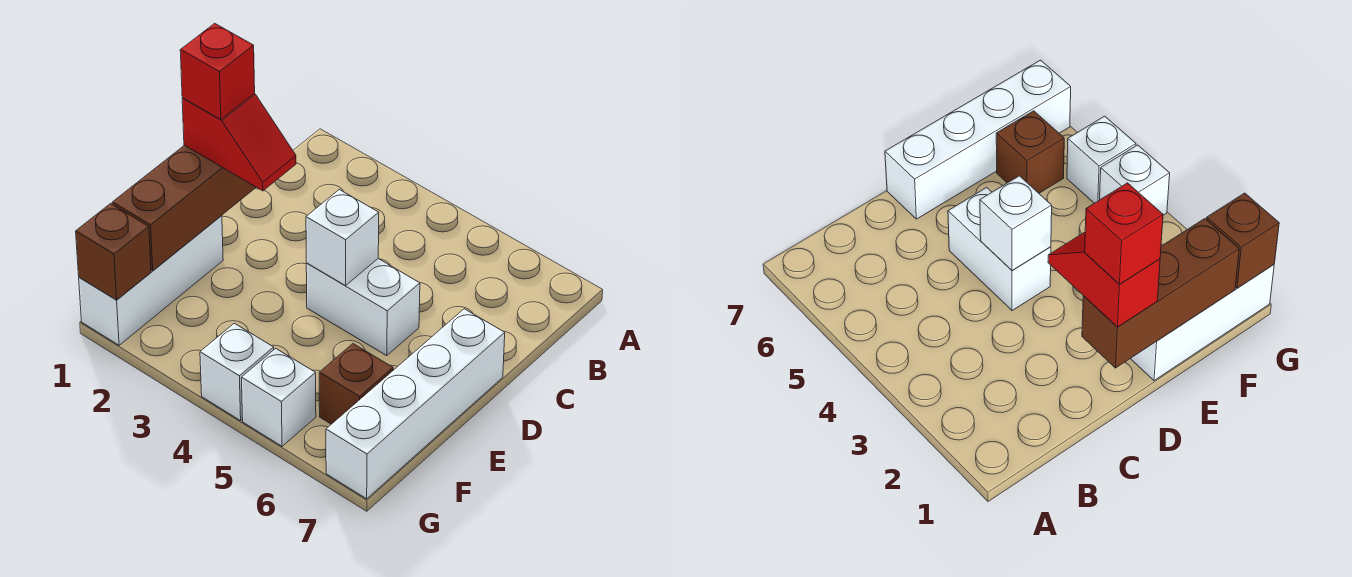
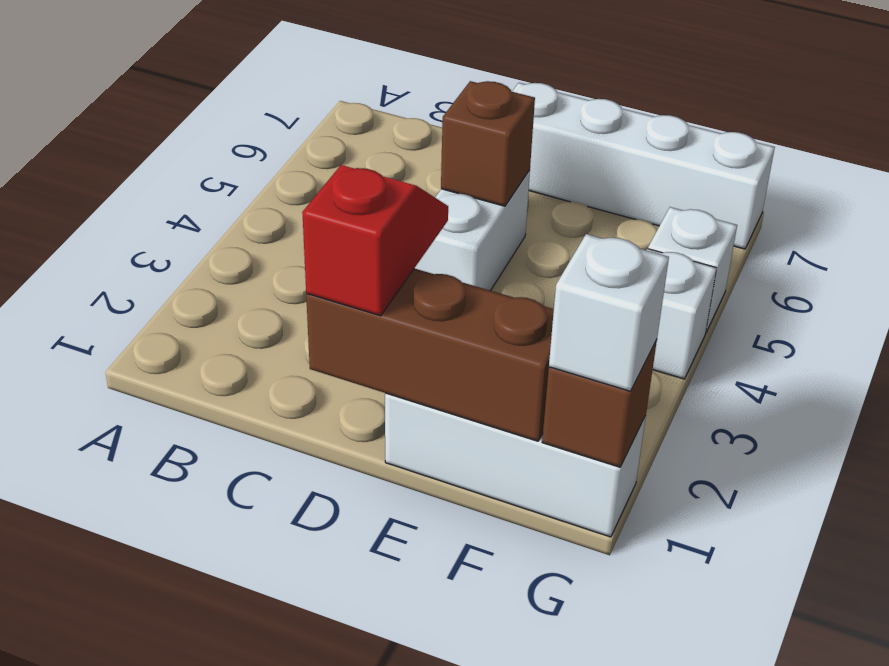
red brick D1 level 4 -> none
white brick D4 level 2 -> white brick G1 level 3
brown brick F6 level 1 -> brown brick D5 level 2

